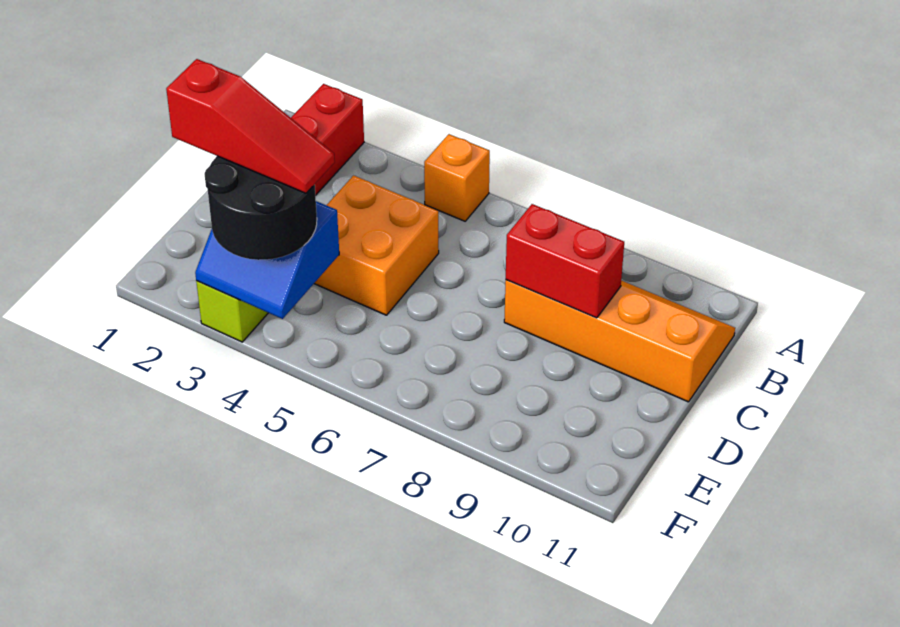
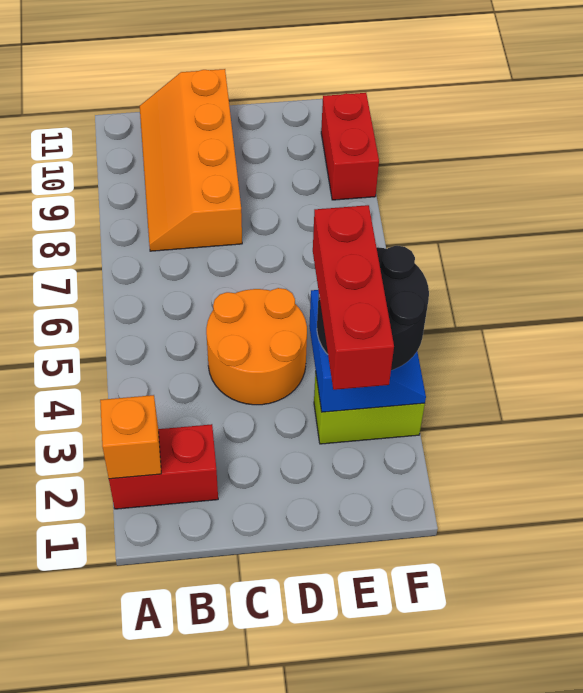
orange brick A5 level 1 -> orange brick A2 level 2
orange brick C4:D5 level 1 -> orange round brick C4:D5 level 1
red brick C8:C9 level 2 -> red brick F9:F10 level 1
red slope E2:E4 level 4 top 2 -> red brick E2:E4 level 4

